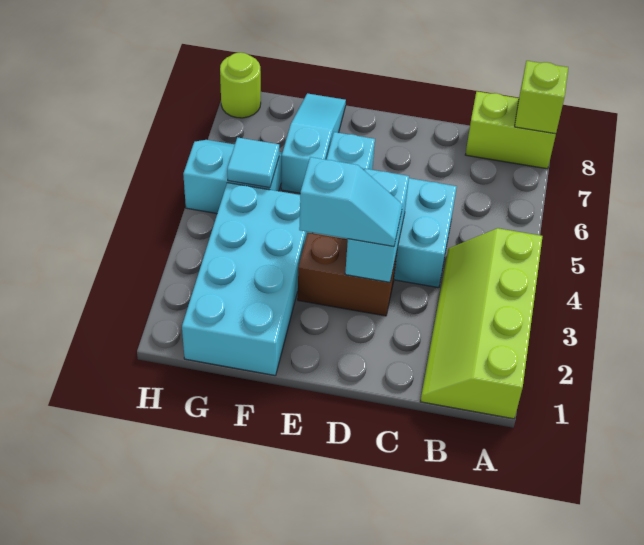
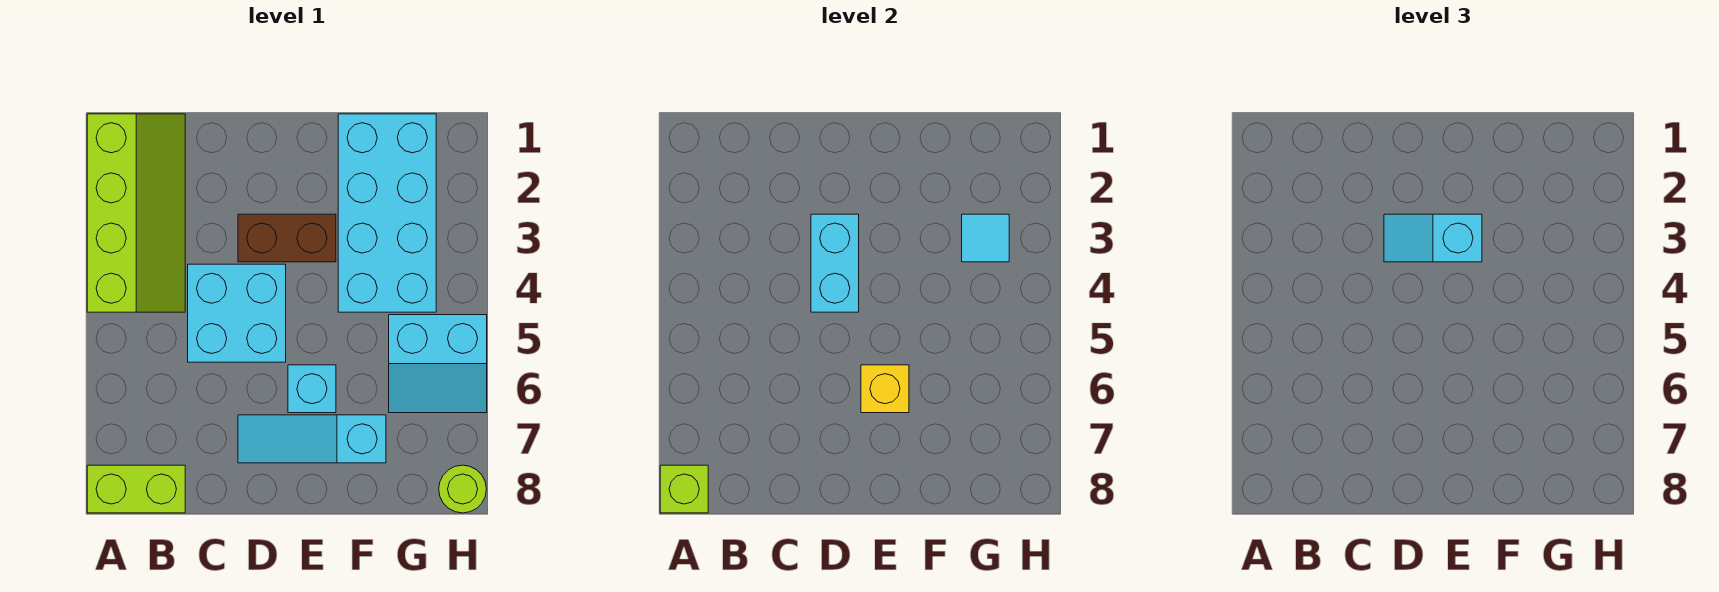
none -> yellow brick E6 level 2
cyan slope F6:F8 level 1 top 6 -> cyan slope D7:F7 level 1 top F
cyan tile G5 level 2 -> cyan tile G3 level 2

